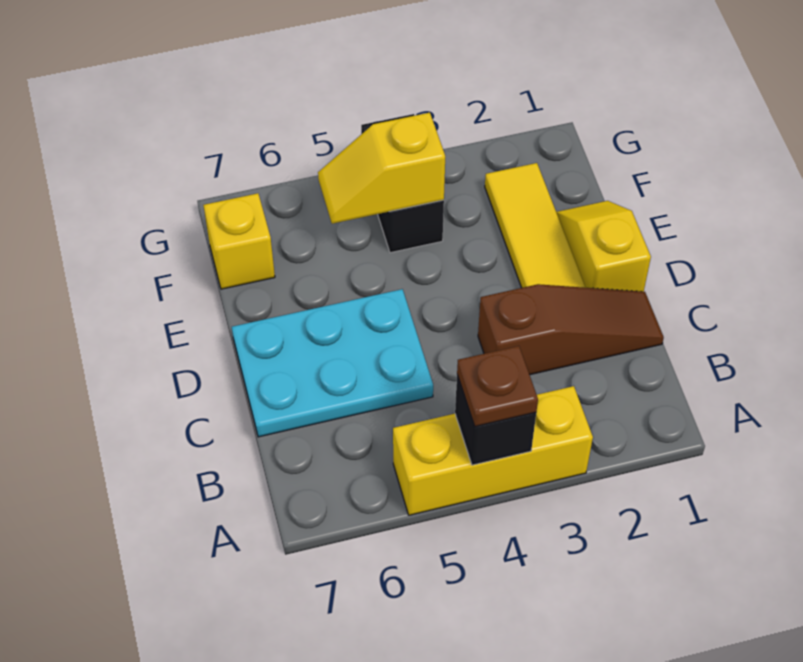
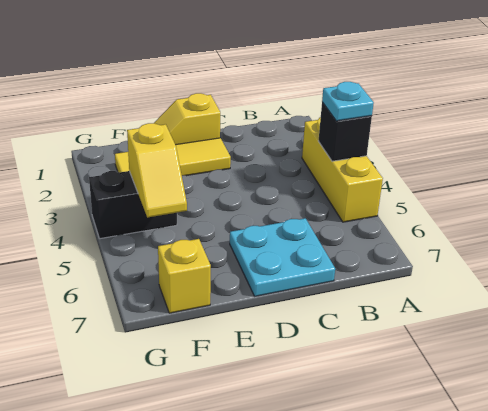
brown plate A4 level 3 -> cyan plate A4 level 3
brown slope C1:C3 level 1 top 3 -> none
cyan plate C5:D7 level 1 -> cyan plate C6:D7 level 1

